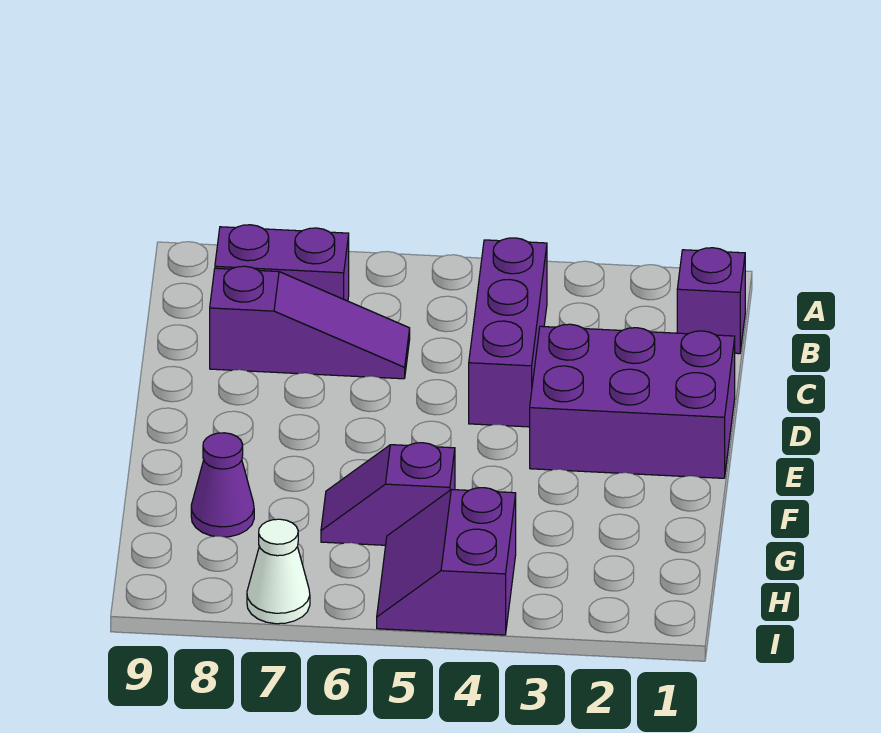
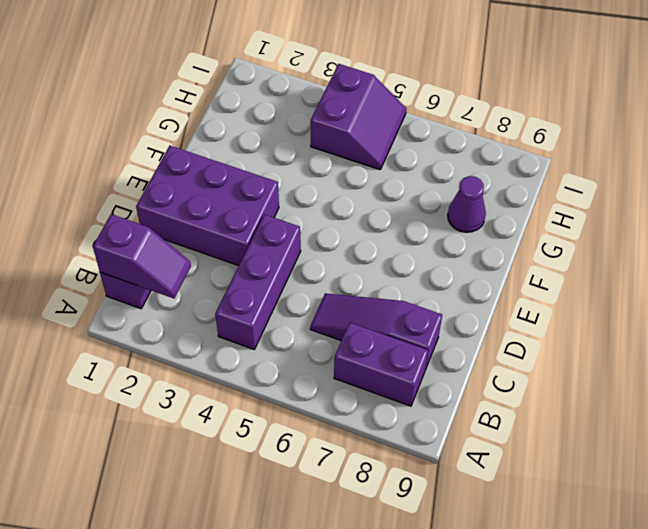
purple slope G5:G6 level 1 top 5 -> purple slope B1:B2 level 2 top 1
white cone I7 level 1 -> none

